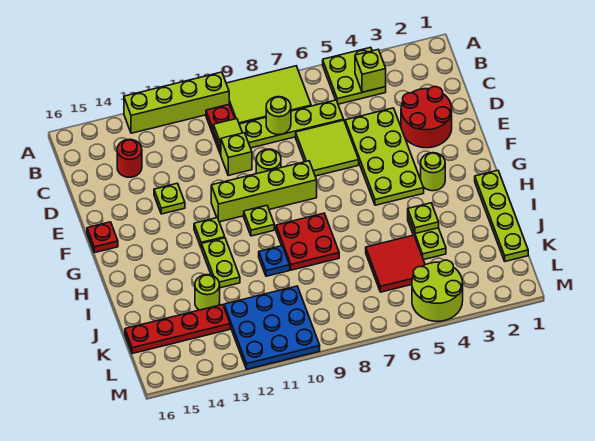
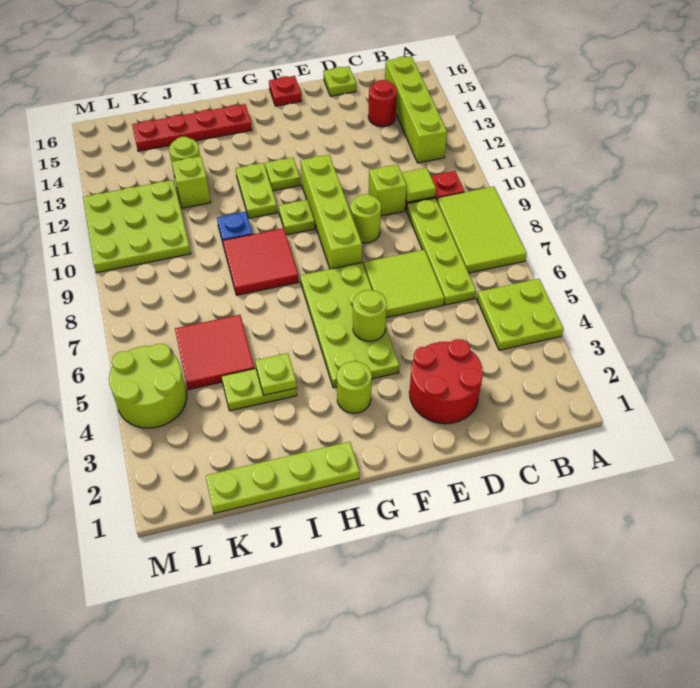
lime brick A10:A13 level 1 -> lime brick B12:B15 level 1
lime brick B4 level 2 -> lime brick J12 level 1
lime round brick C8 level 2 -> lime round brick F5 level 2
lime plate D4:G5 level 1 -> lime plate F4:G7 level 1
lime plate E13 level 1 -> lime plate D16 level 1
red plate H8:I9 level 1 -> red tile H8:I9 level 1
lime plate H12:I12 level 1 -> lime plate H11:H12 level 1
blue plate K10:M12 level 1 -> lime plate K10:M12 level 1
red plate K13:K16 level 1 -> red plate H15:K15 level 1

